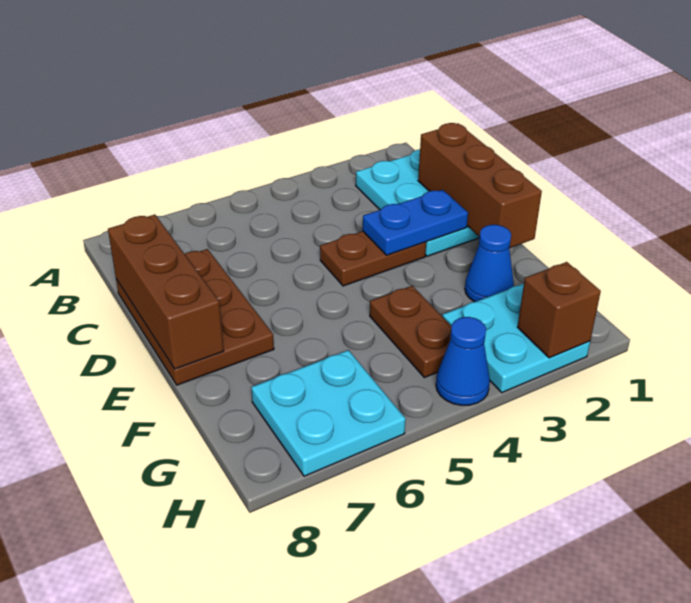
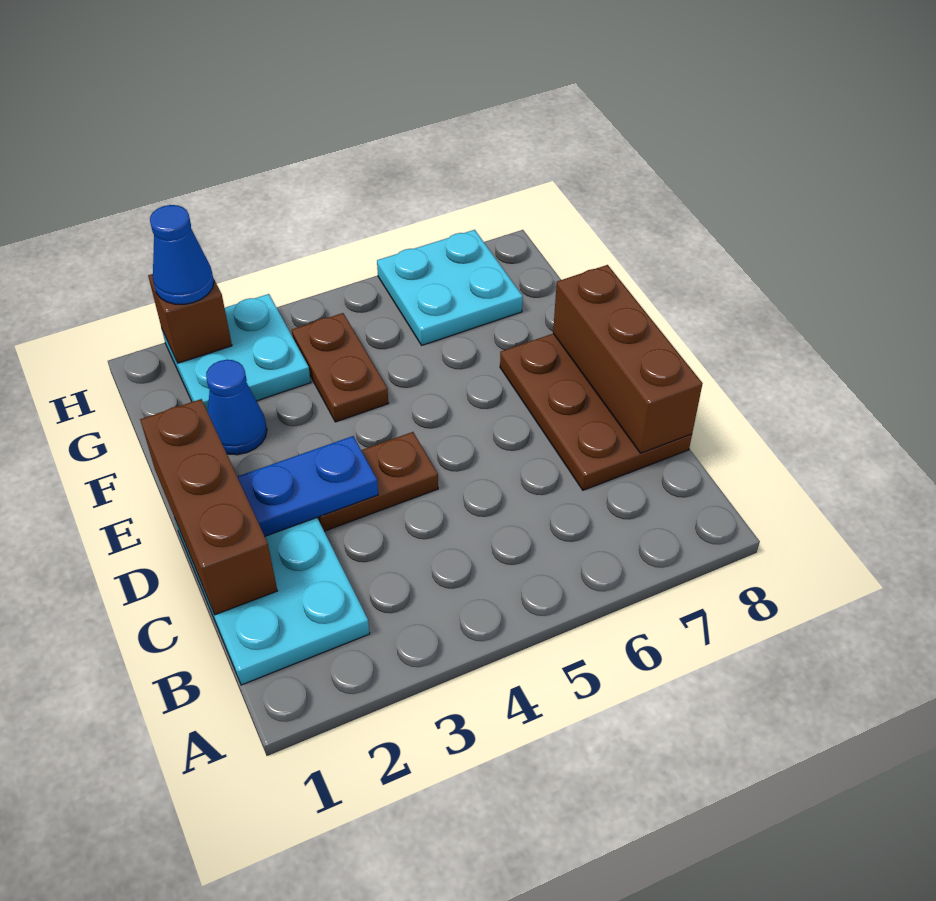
blue cone H4 level 1 -> blue cone H2 level 3

